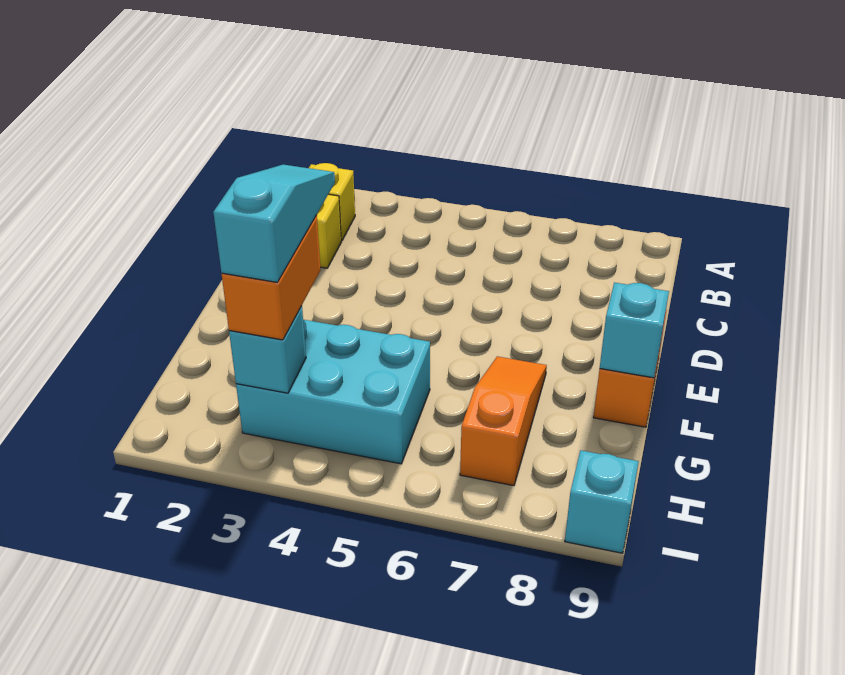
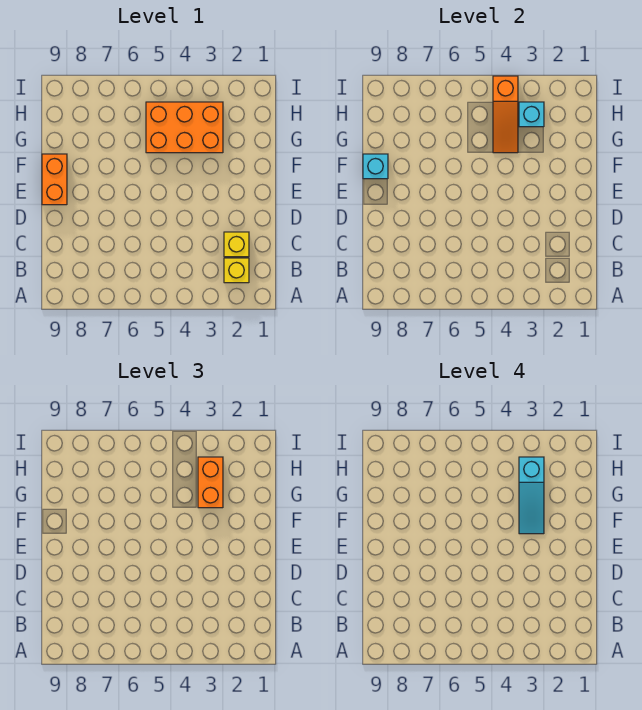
orange slope F7:H7 level 1 top H -> orange slope G4:I4 level 2 top I
cyan brick G3:H5 level 1 -> orange brick G3:H5 level 1
cyan brick I9 level 1 -> none

